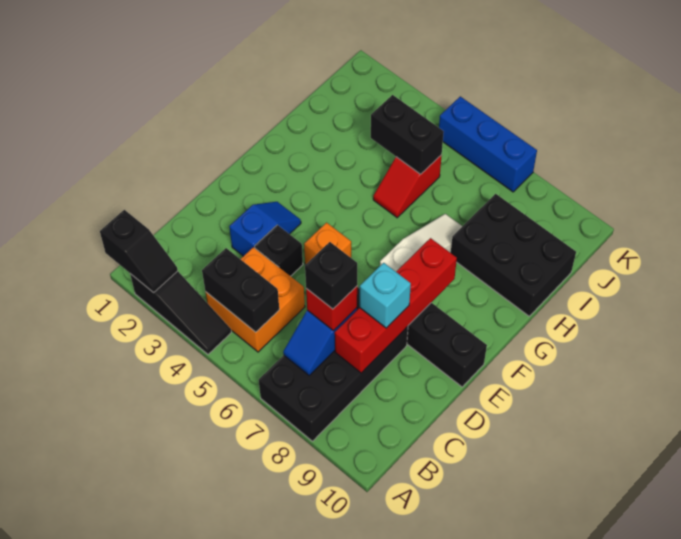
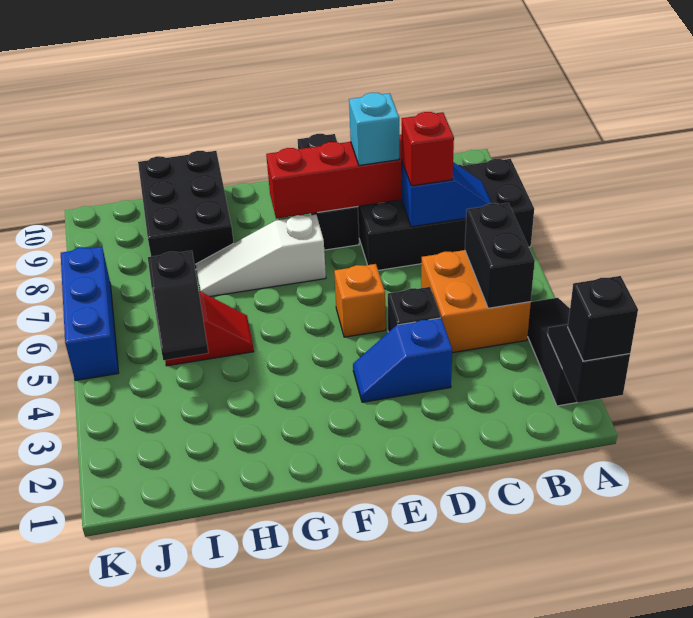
black brick C7 level 4 -> black brick A1 level 3
black brick I4:I5 level 2 -> black slope I4:I5 level 2 top 5

